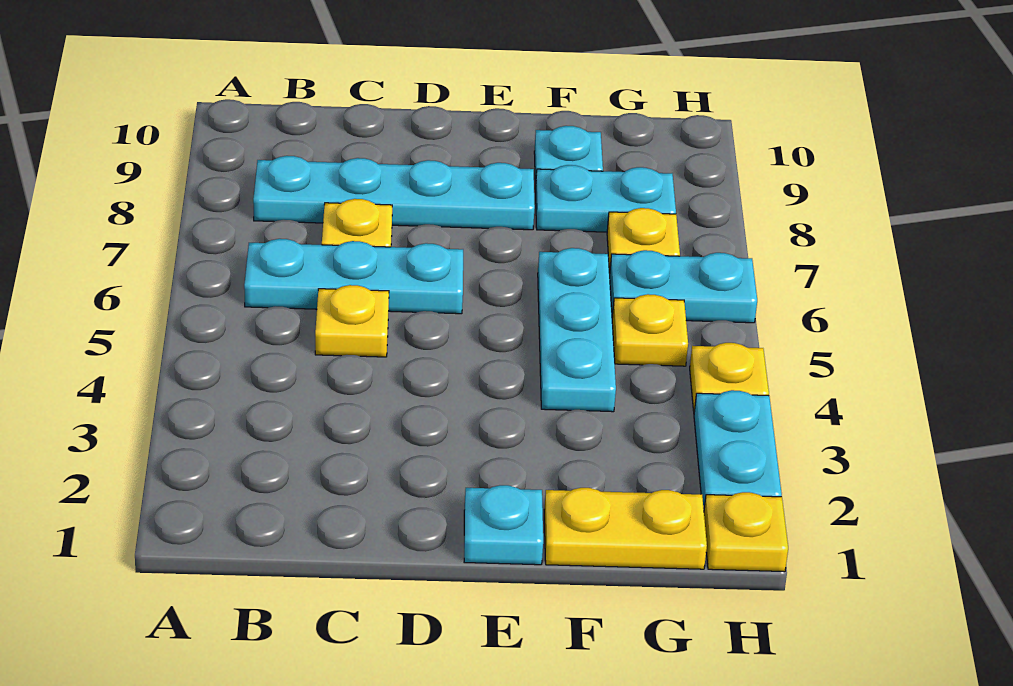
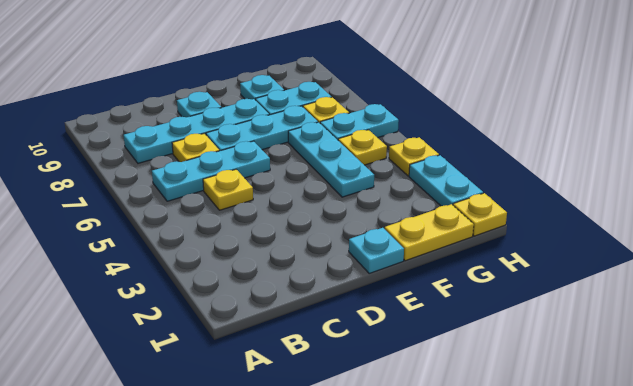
none -> cyan plate D7:F7 level 1
none -> cyan plate D9 level 1

